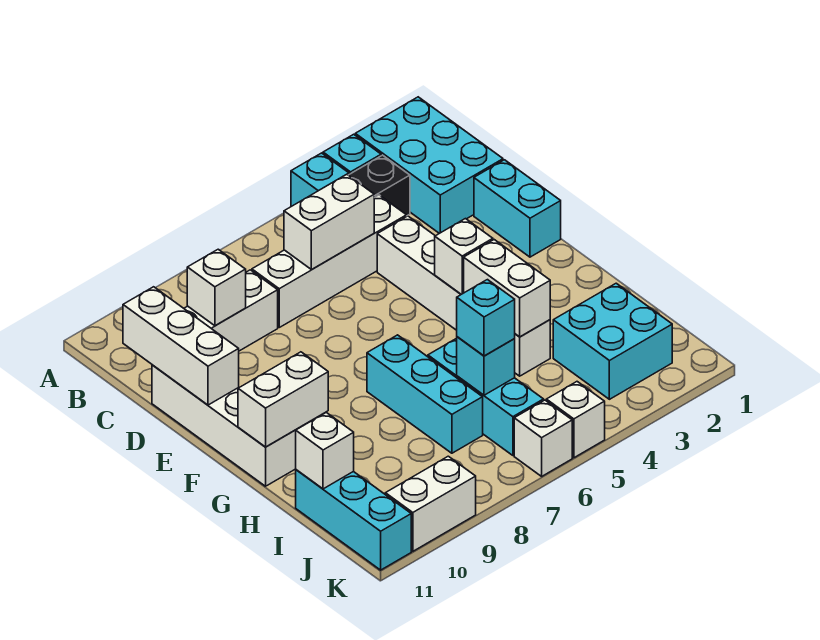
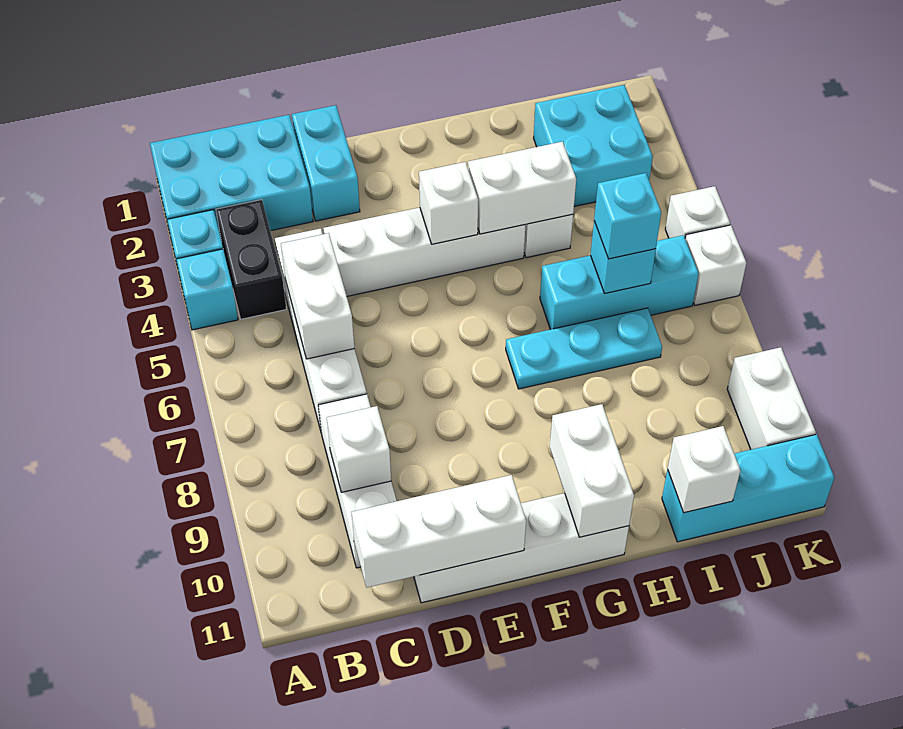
cyan brick D1:E1 level 1 -> cyan brick D1:D2 level 1
cyan brick G7:I7 level 1 -> cyan plate G7:I7 level 1

